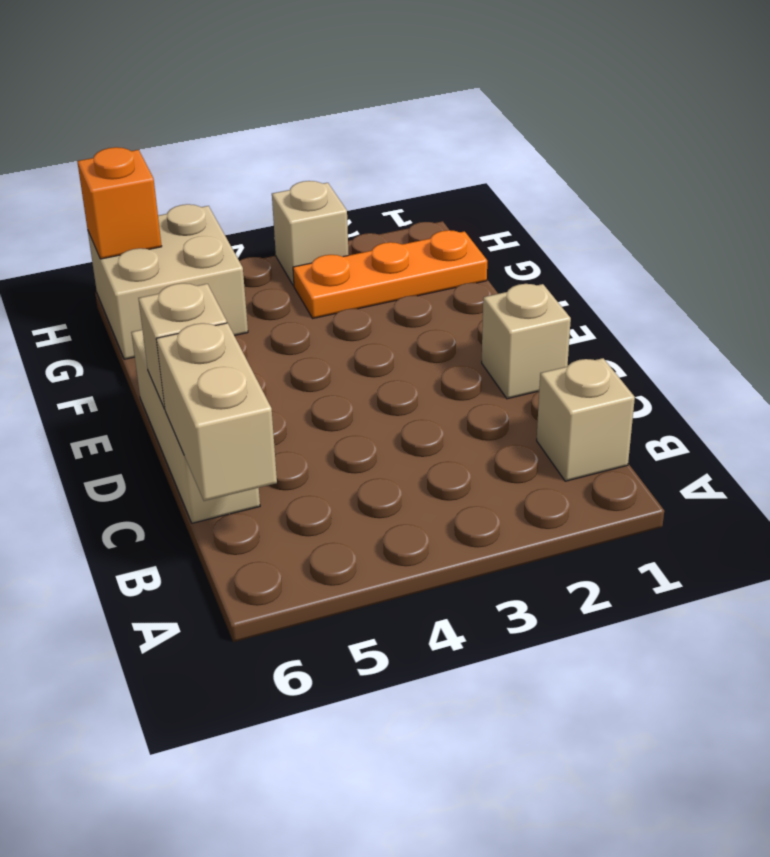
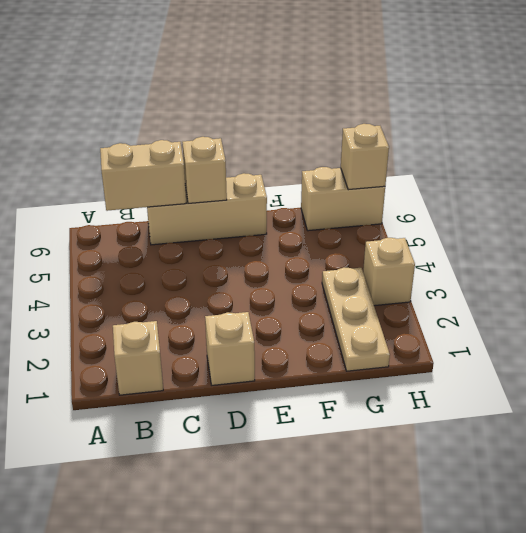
orange plate G1:G3 level 1 -> tan plate G1:G3 level 1
tan brick G5:H6 level 1 -> tan brick G6:H6 level 1
orange brick H6 level 2 -> tan brick H6 level 2

